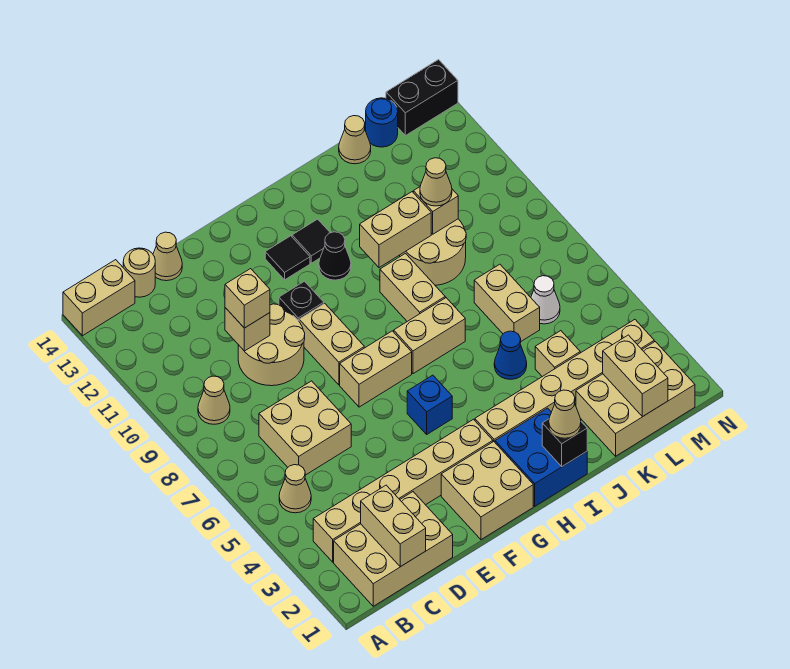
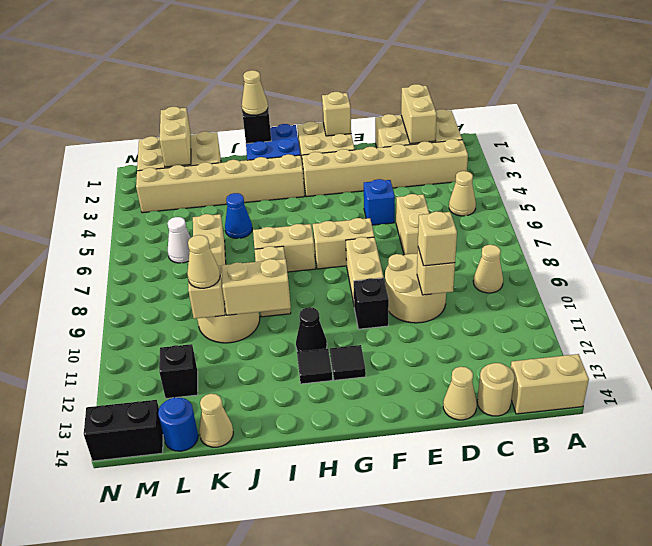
tan brick C6:D7 level 1 -> tan brick D6:D7 level 1
blue brick G5 level 1 -> blue brick E5 level 1
tan brick K4 level 1 -> tan brick F1 level 2
none -> black brick L12 level 1

